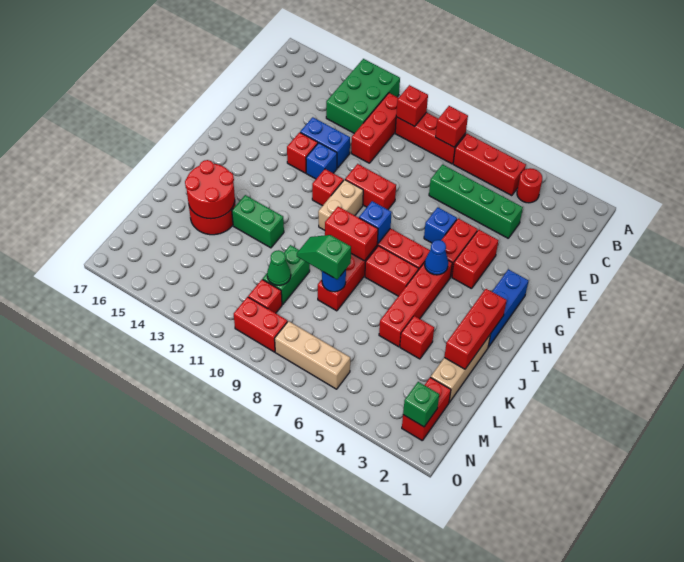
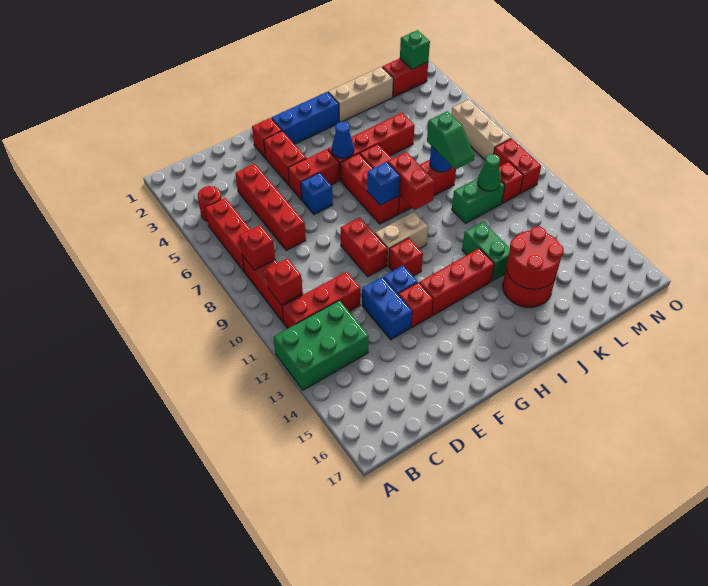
green brick D4:D7 level 1 -> red brick D4:D7 level 1
red brick F4:G4 level 1 -> red brick F3:F4 level 1
red brick I2:K2 level 2 -> red brick G13:I13 level 1
red brick K4 level 1 -> red brick F2 level 1

